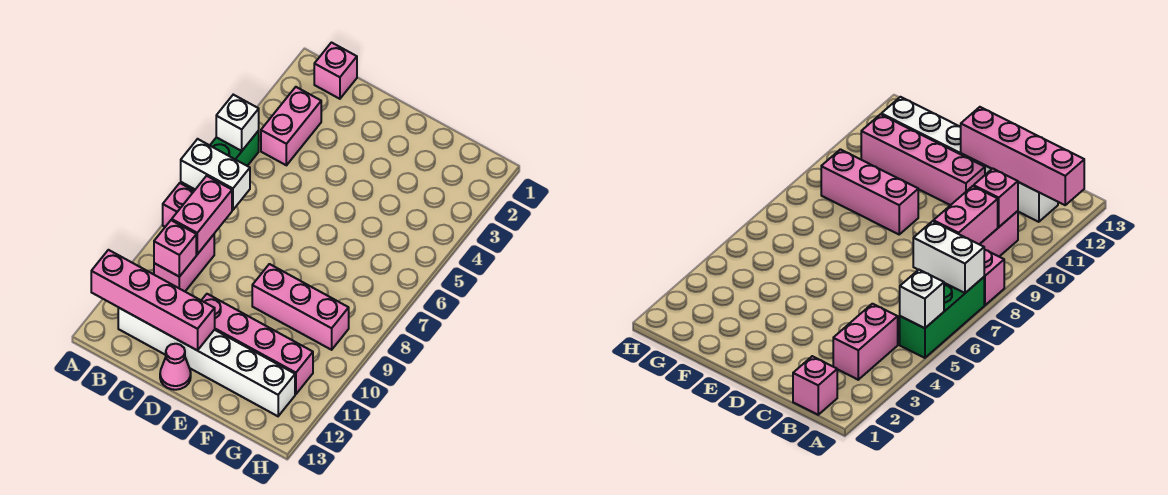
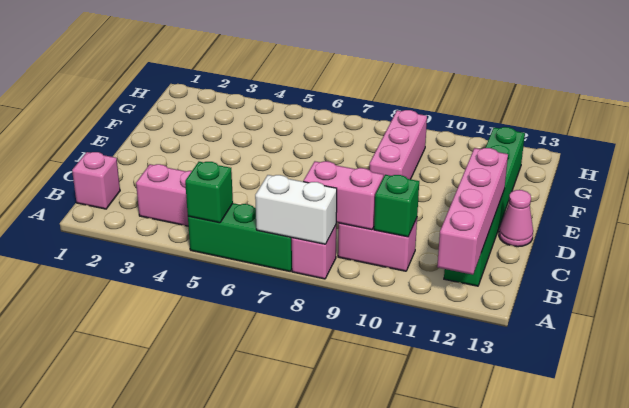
white brick A5 level 2 -> green brick A5 level 2
white brick A7:B7 level 2 -> white brick A7:A8 level 2
pink brick B10 level 2 -> green brick B10 level 2
white brick B12:G12 level 1 -> green brick B12:G12 level 1
pink brick D11:G11 level 1 -> none

